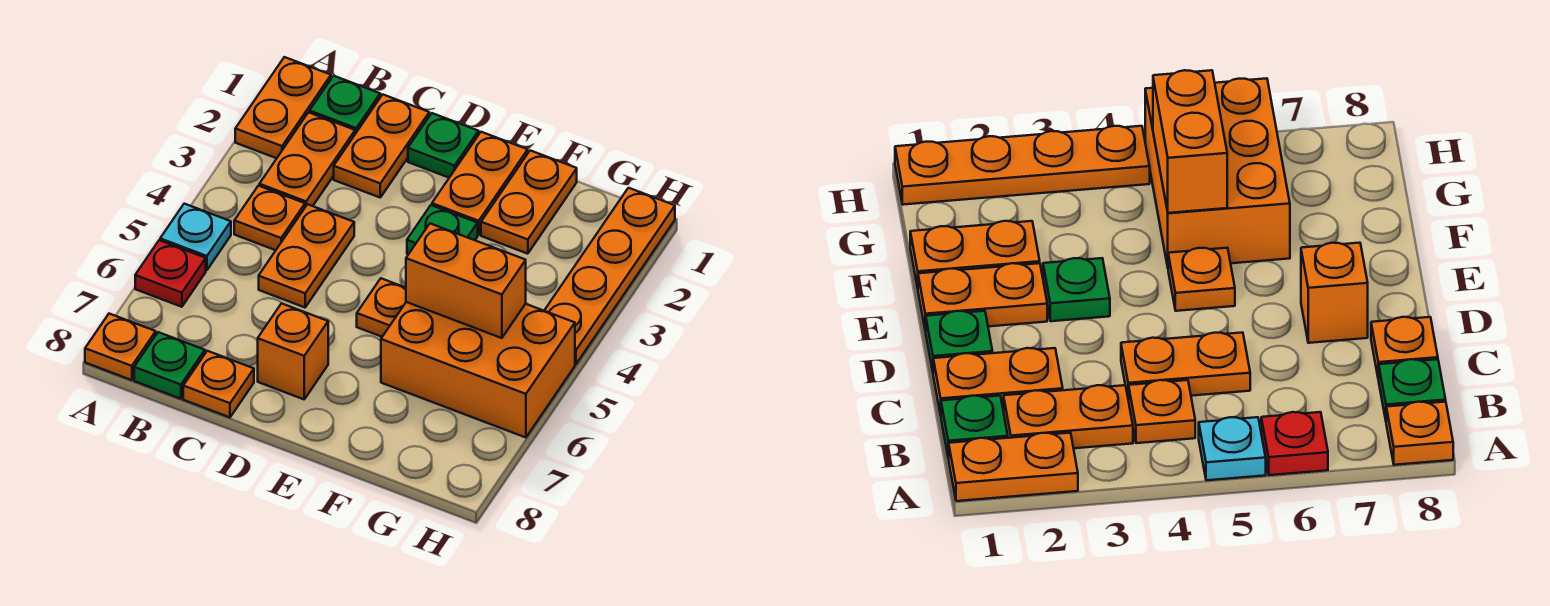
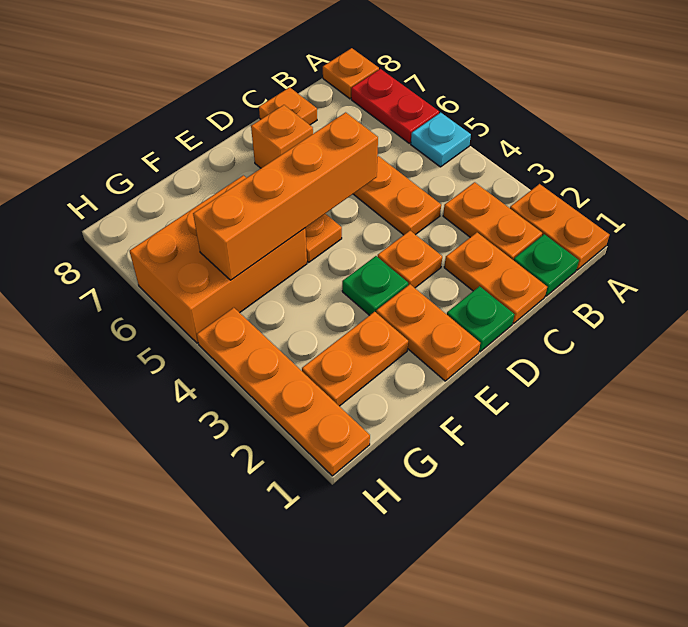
red plate A6 level 1 -> red plate A6:A7 level 1
orange plate B4 level 1 -> orange plate D3 level 1
green plate B8 level 1 -> none
orange plate F1:F2 level 1 -> orange plate F2:G2 level 1
orange brick F5:G5 level 2 -> orange brick D5:G5 level 2

